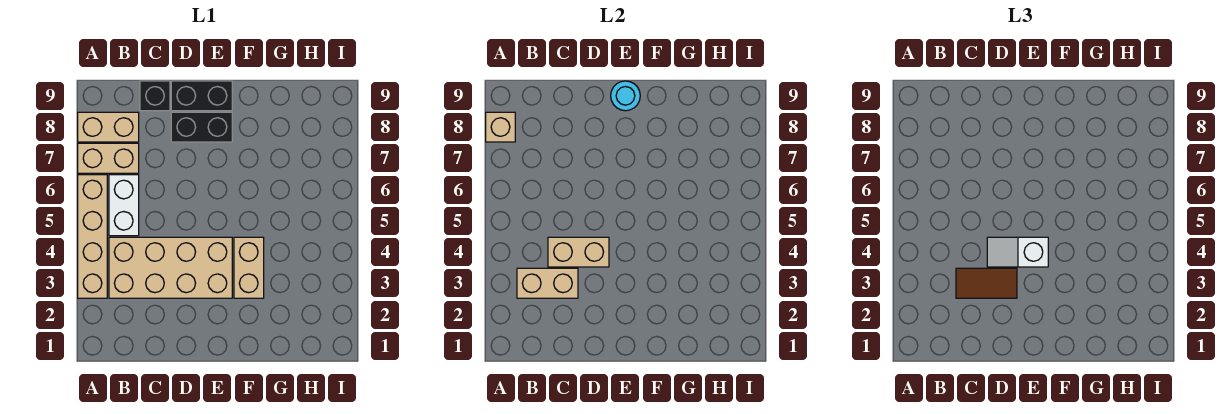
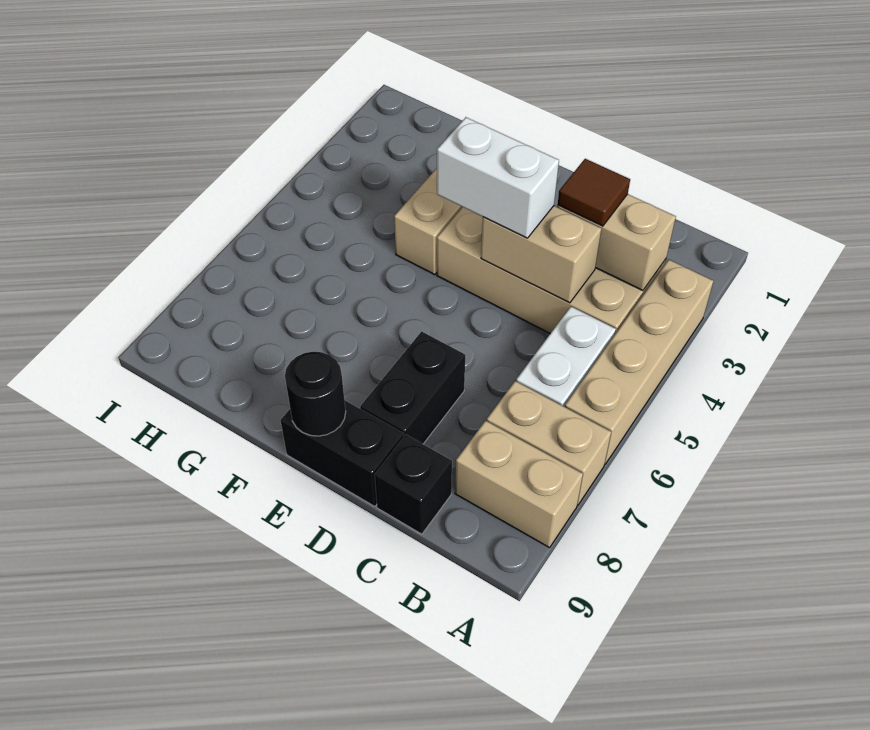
tan brick A8 level 2 -> none
brown tile C3:D3 level 3 -> brown tile C3 level 3
white slope D4:E4 level 3 top E -> white brick D4:E4 level 3
black brick D8:E8 level 1 -> black brick D7:D8 level 1
cyan round brick E9 level 2 -> black round brick E9 level 2

